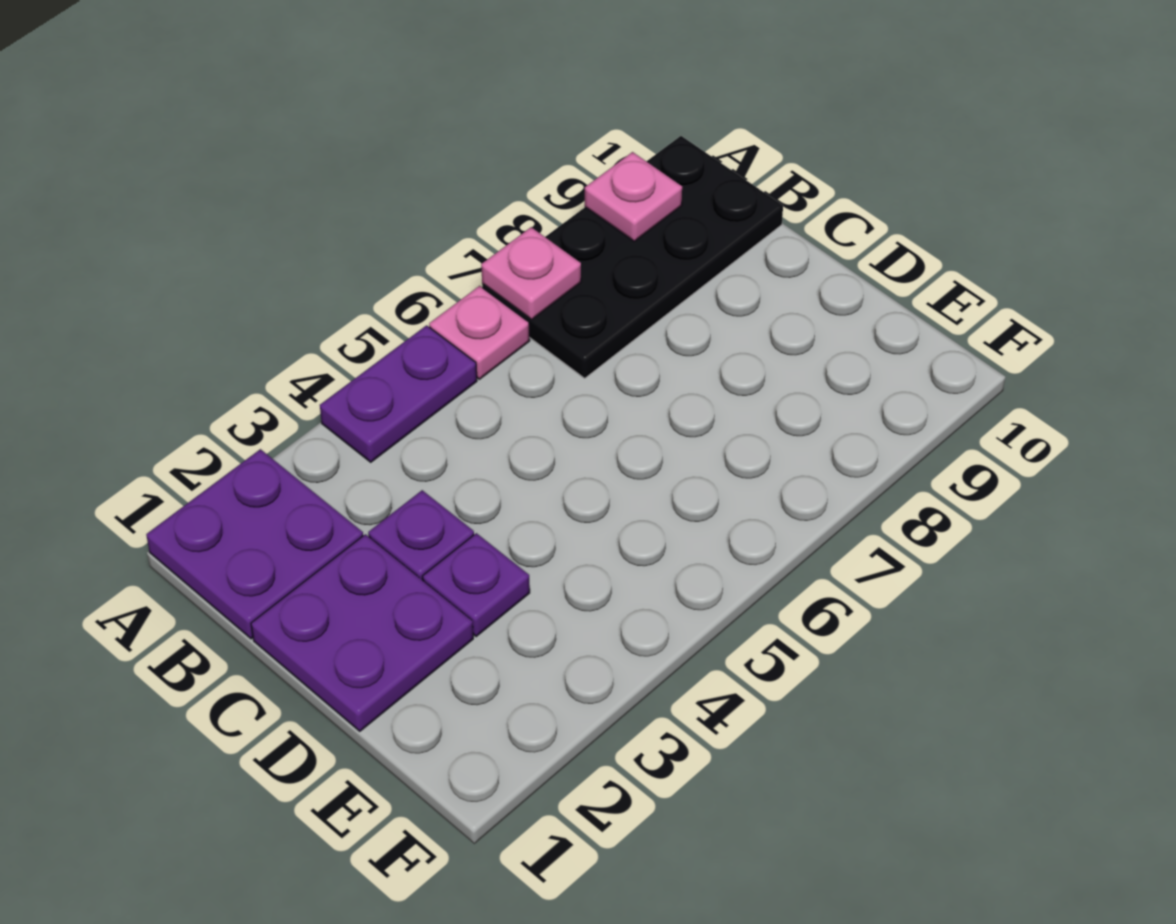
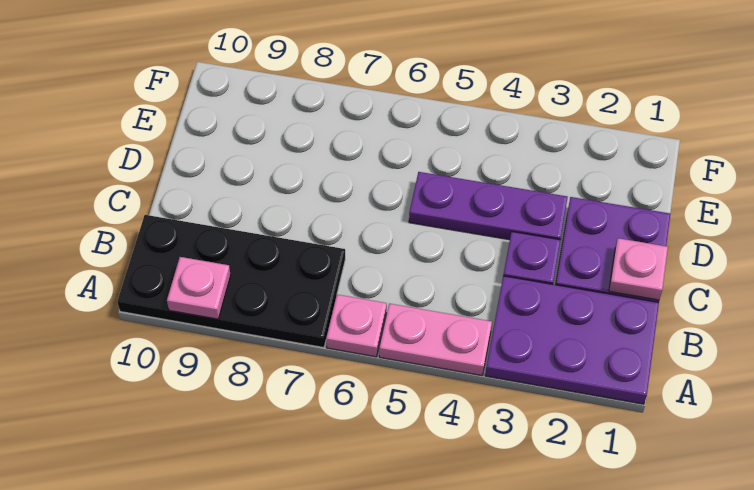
purple plate A1:B2 level 1 -> purple plate A1:B3 level 1
purple plate A4:A5 level 1 -> pink plate A4:A5 level 1
pink plate A7 level 2 -> pink plate C1 level 2
purple plate D3 level 1 -> purple plate D3:D5 level 1

